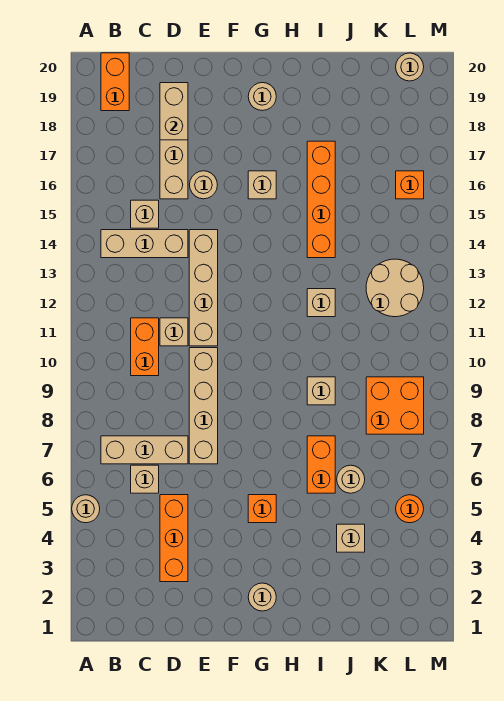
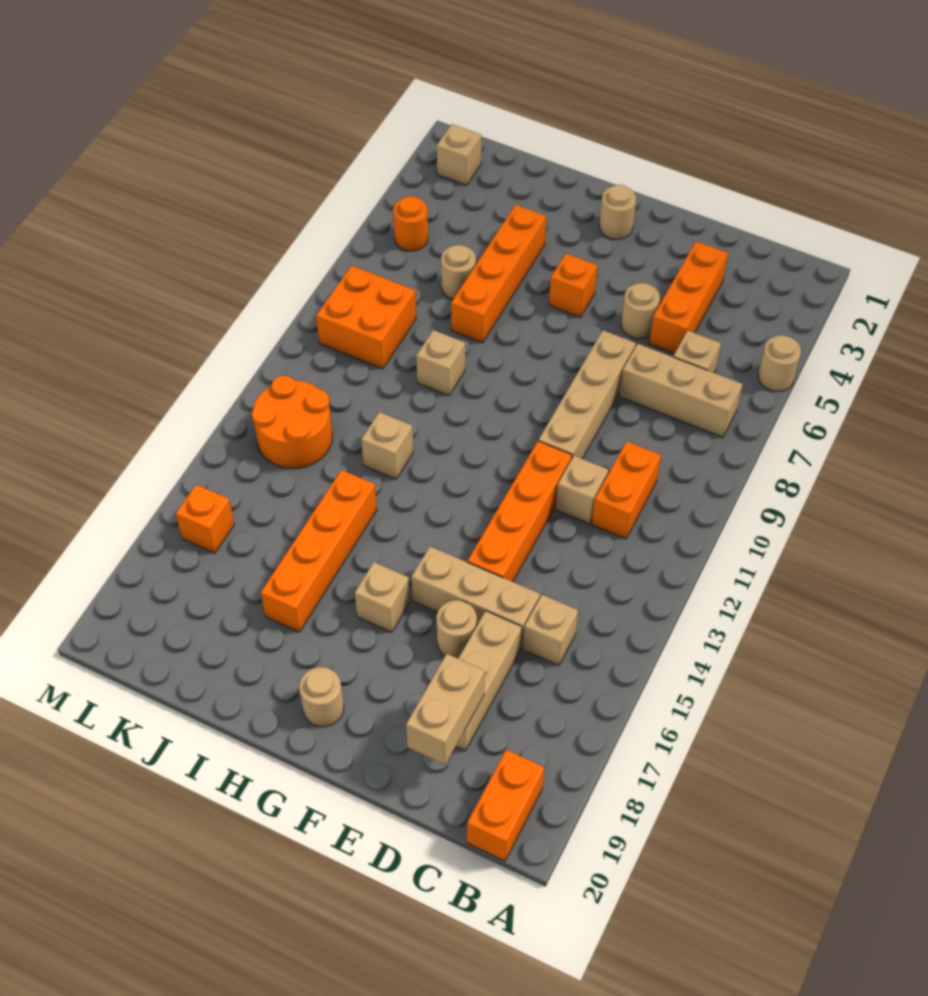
tan brick B14:D14 level 1 -> tan brick D15:F15 level 1
tan brick E11:E14 level 1 -> orange brick E11:E14 level 1
orange brick I6:I7 level 1 -> orange brick I4:I7 level 1
tan brick J4 level 1 -> tan brick L2 level 1
tan round brick K12:L13 level 1 -> orange round brick K12:L13 level 1
tan round brick L20 level 1 -> tan round brick E5 level 1

